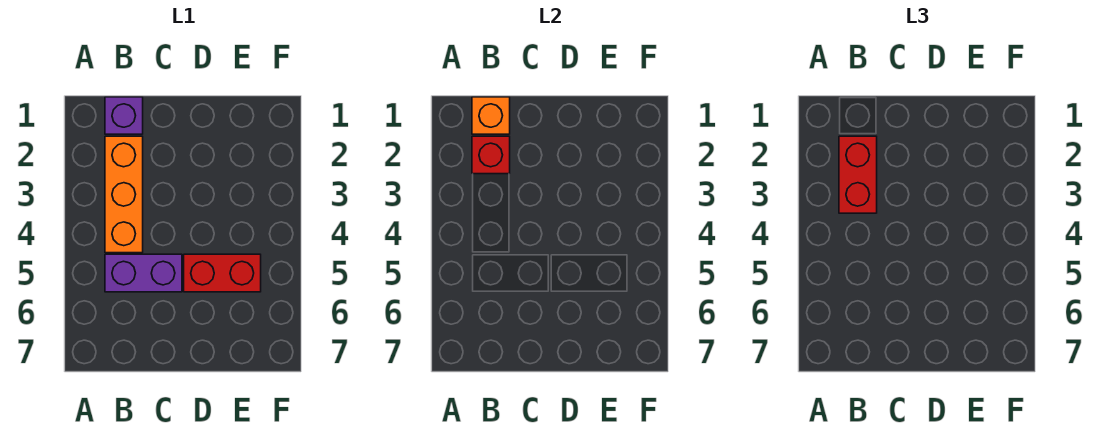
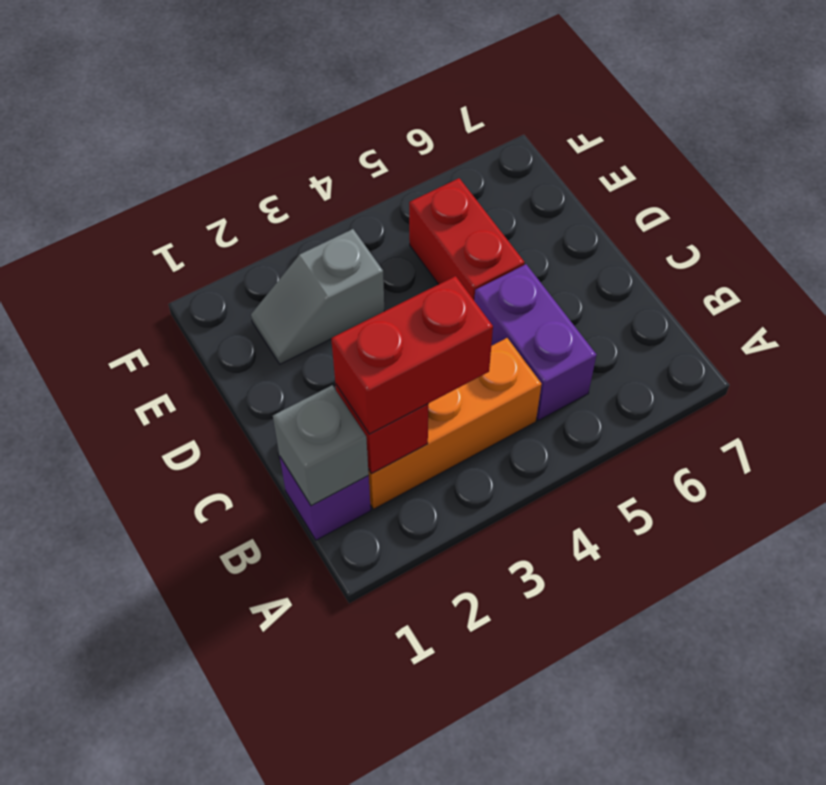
orange brick B1 level 2 -> grey brick B1 level 2
none -> grey slope E2:E3 level 1 top 3

